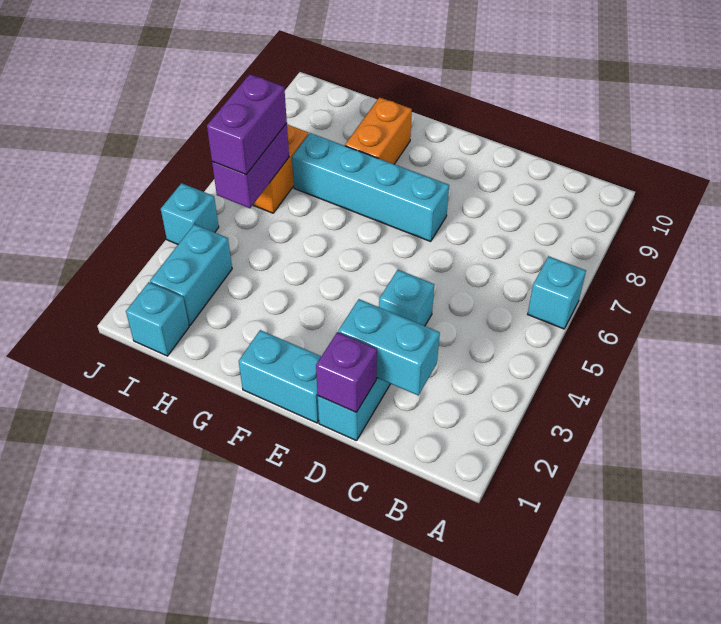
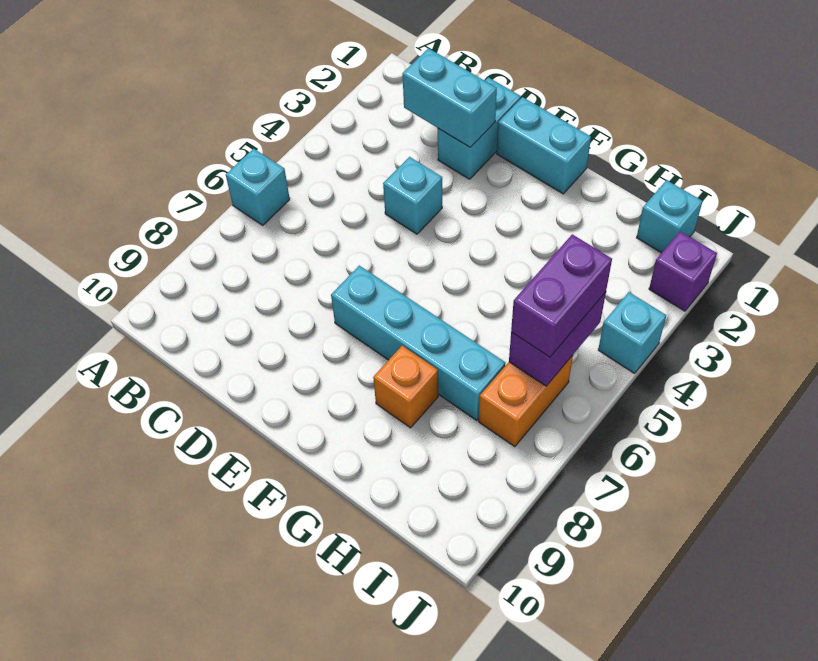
purple brick D1 level 2 -> purple brick J2 level 1
orange brick G8:G9 level 1 -> orange brick G8 level 1
cyan brick I2:I3 level 1 -> none

